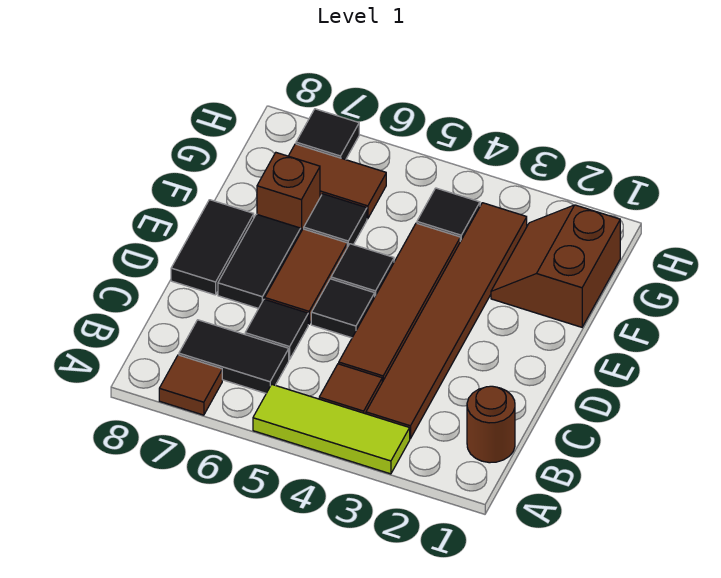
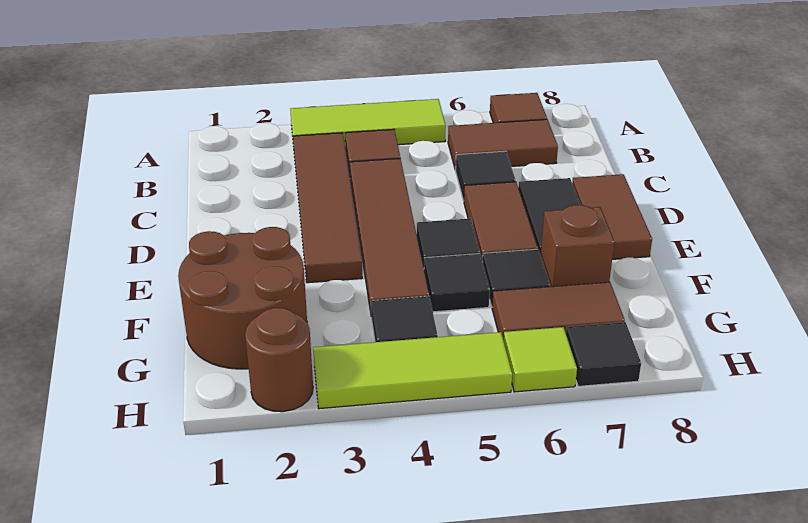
brown round brick B1 level 1 -> brown round brick H2 level 1
brown tile B3:G3 level 1 -> brown tile B3:E3 level 1
black tile B6:B7 level 1 -> brown tile B6:B7 level 1
black tile D5 level 1 -> black tile F5 level 1
black tile D8:E8 level 1 -> brown tile D8:E8 level 1
brown slope F1:G2 level 1 top 1 -> brown round brick F1:G2 level 1
none -> lime tile H3:H5 level 1
none -> lime tile H6 level 1

